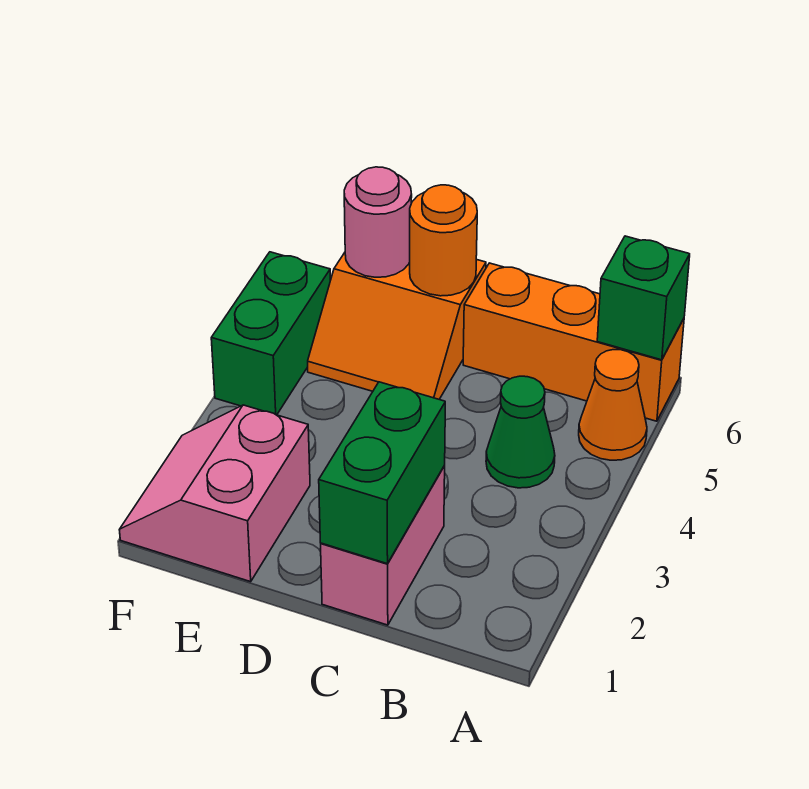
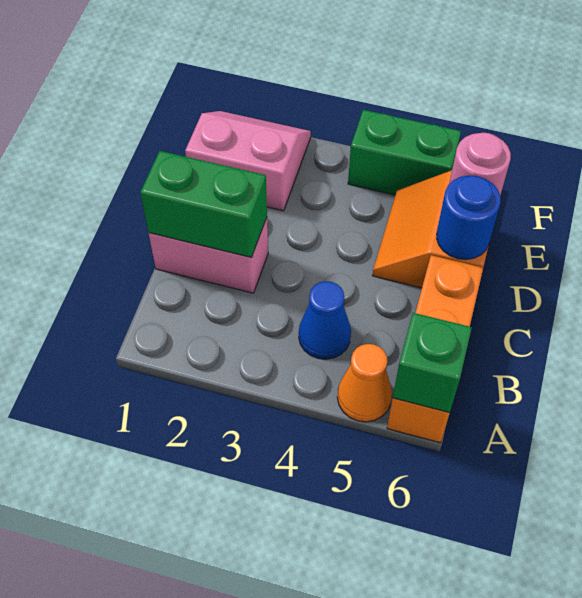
green cone B4 level 1 -> blue cone B4 level 1
orange round brick D6 level 2 -> blue round brick D6 level 2

